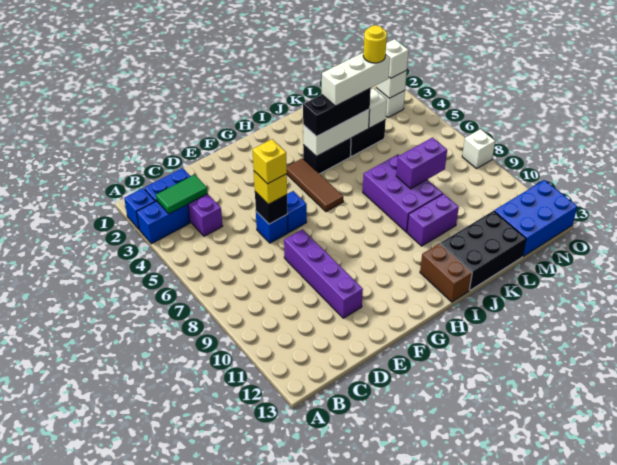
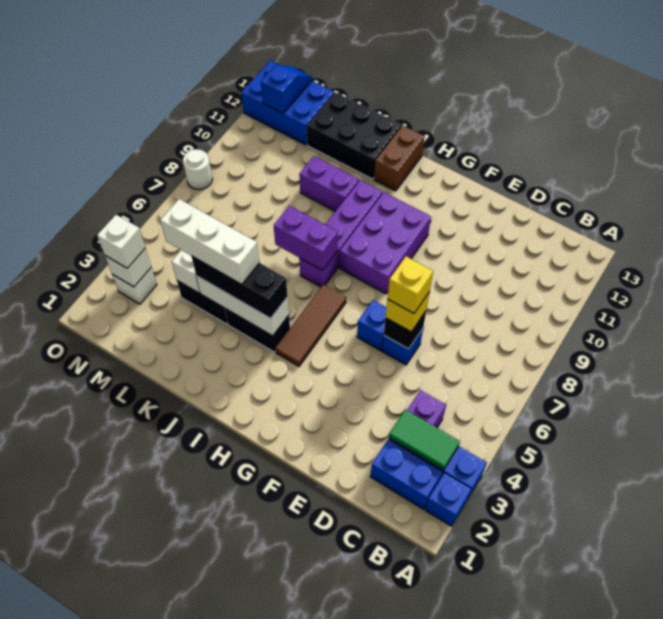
purple brick E8:E11 level 1 -> purple brick I7:I10 level 1
purple brick J7:K9 level 1 -> purple brick G8:H10 level 1
purple brick K8:L8 level 2 -> purple brick I7:J7 level 2
yellow round brick L4 level 5 -> none
none -> blue slope N12:N13 level 2 top 12
white brick O8 level 1 -> white round brick O8 level 1

